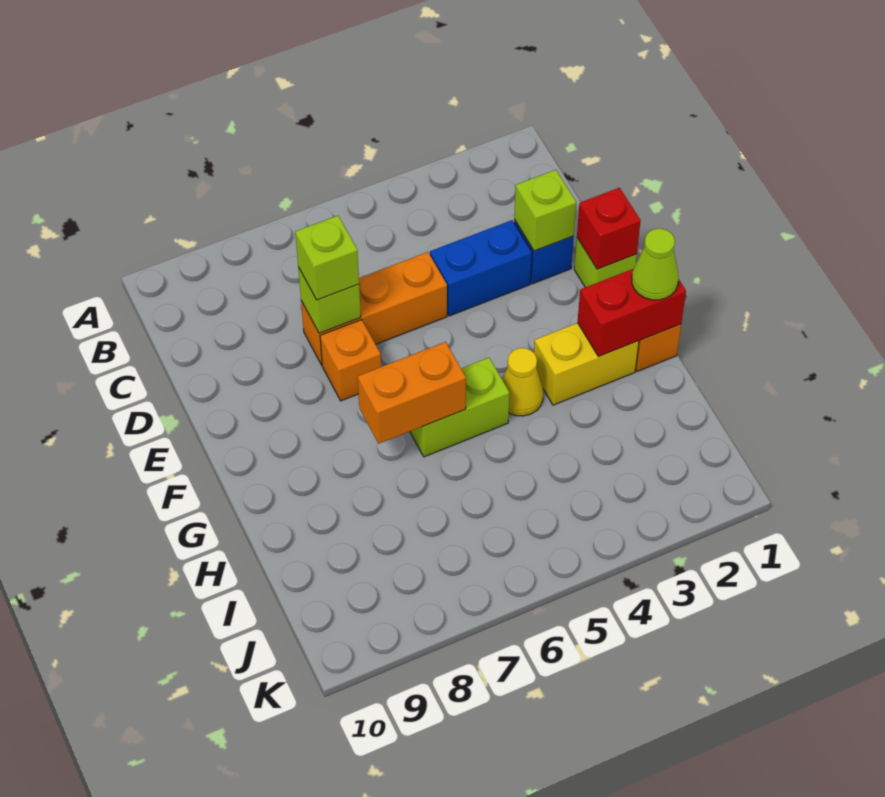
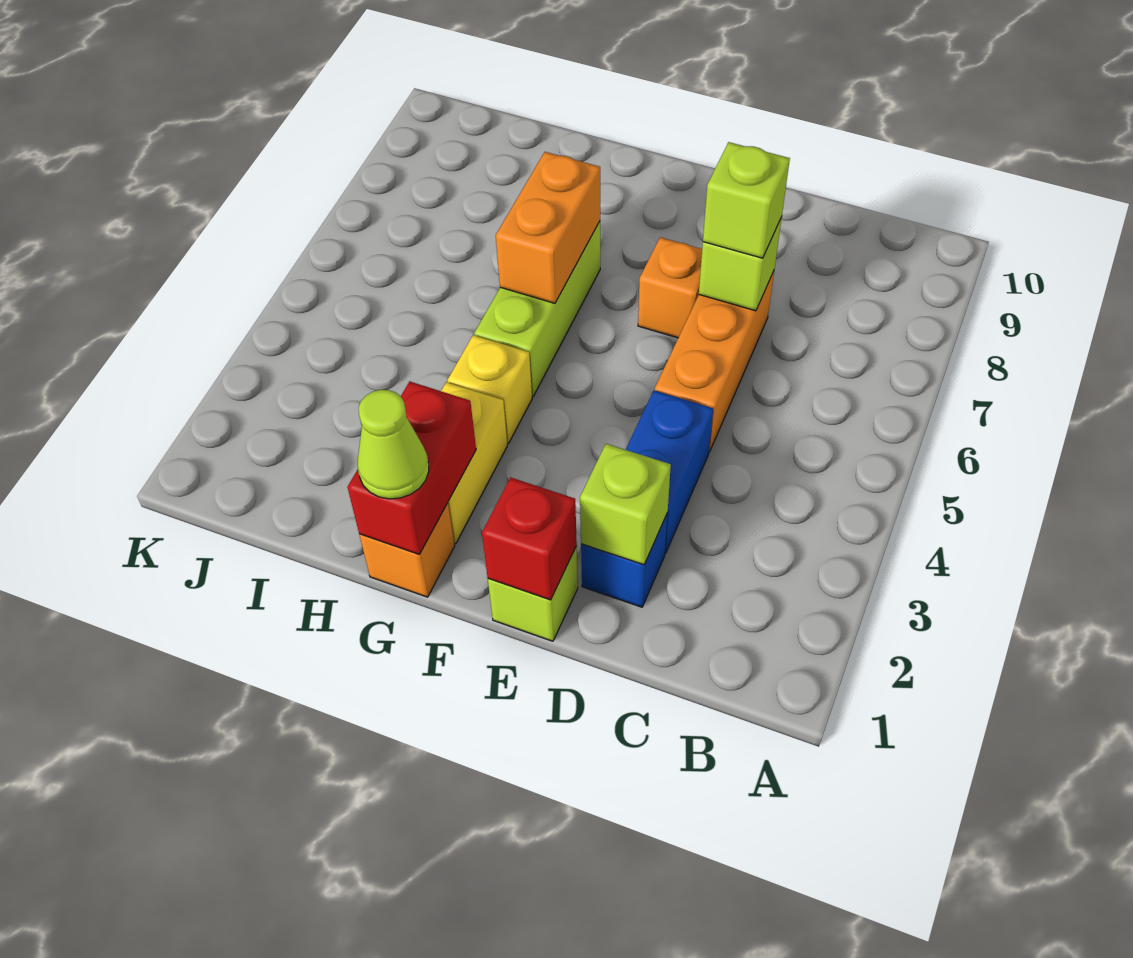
yellow cone G4 level 1 -> yellow brick G4 level 1
lime brick G5:G6 level 1 -> lime brick G5:G7 level 1

